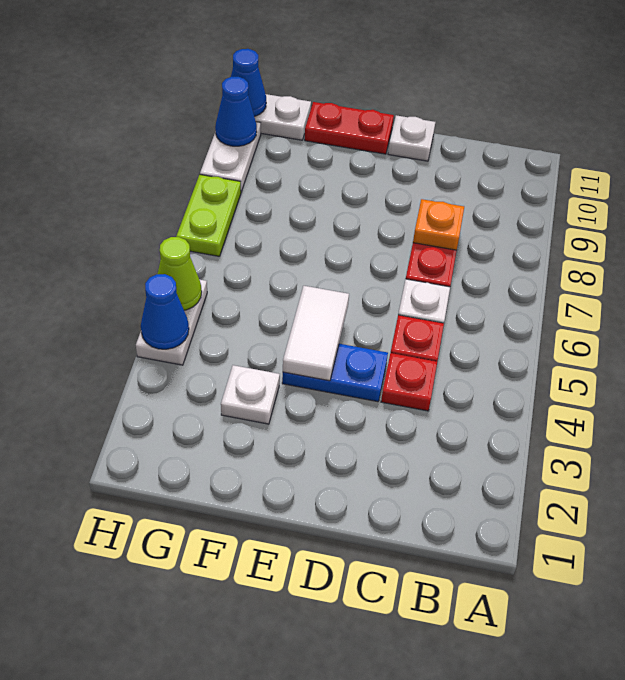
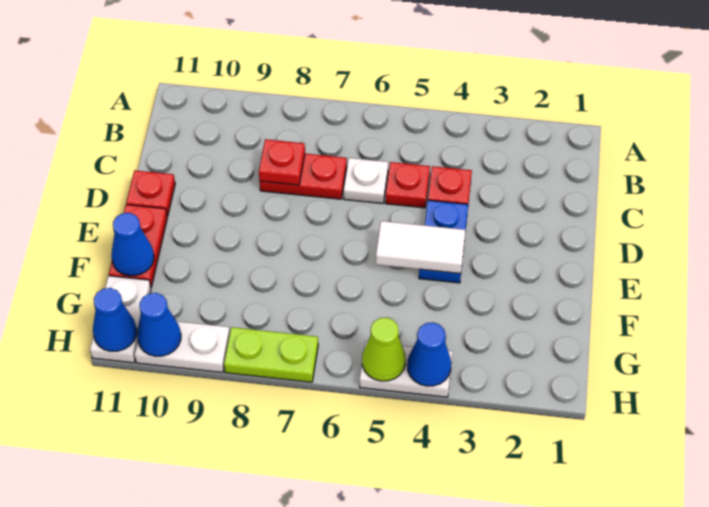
orange plate C8 level 2 -> red plate C8 level 2
white plate D11 level 1 -> red plate D11 level 1
white plate F3 level 1 -> none
none -> blue cone F11 level 2

